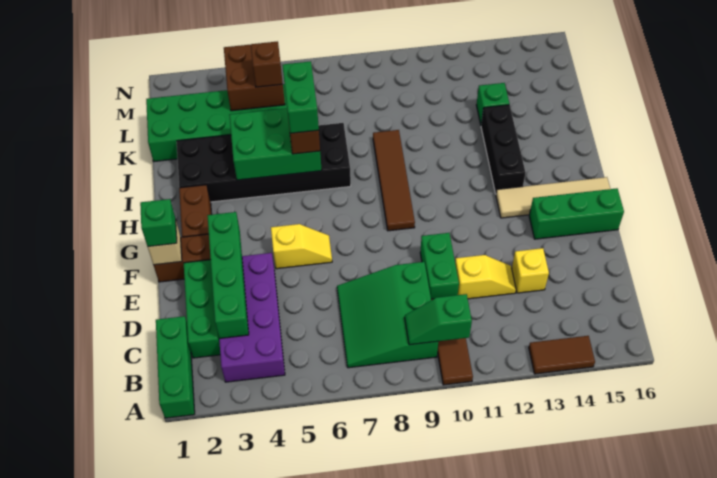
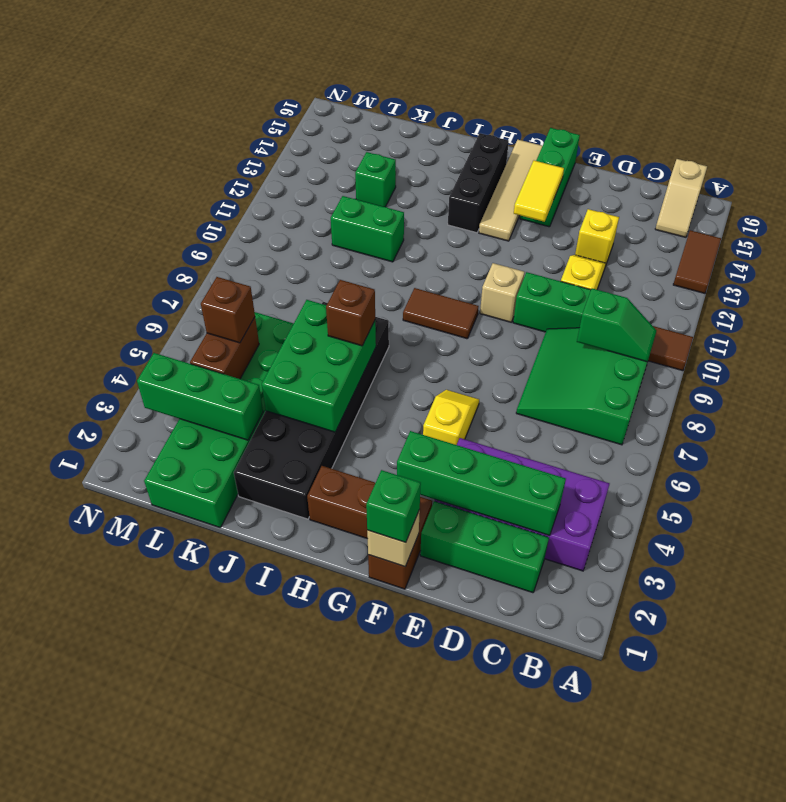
green brick A1:C1 level 1 -> green brick K3:M3 level 2
green slope B7:D9 level 1 top 9 -> green slope B7:D9 level 1 top B
green slope B9:B10 level 2 top 10 -> green slope B9:C9 level 2 top C
none -> tan slope B15:B16 level 1 top 16
none -> tan brick F10 level 1
none -> yellow tile F13:F14 level 2
brown tile G9:J9 level 1 -> brown tile G9:H9 level 1
black brick H13:J13 level 1 -> black brick H13:H15 level 1
green brick I6:J6 level 4 -> green brick J11:K11 level 1
brown brick L4:M5 level 2 -> brown brick L4:L5 level 2

